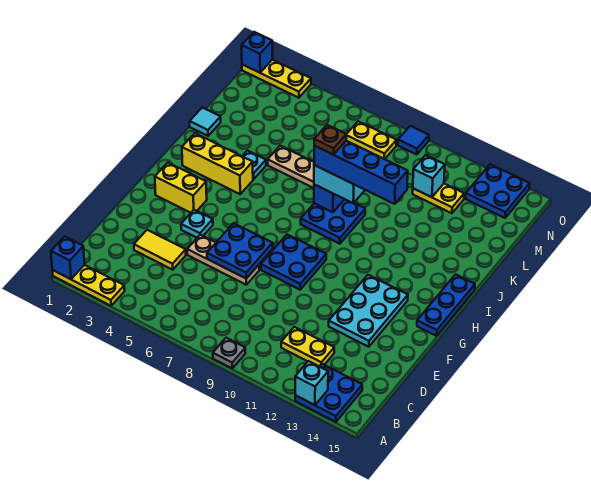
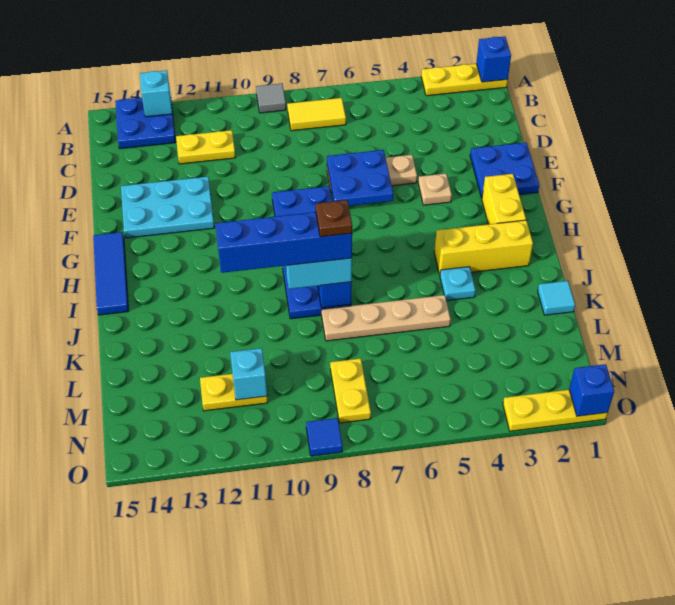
grey plate A9 level 1 -> grey tile A9 level 1
yellow tile D3:D4 level 1 -> yellow tile B7:B8 level 1
cyan plate E12:G13 level 1 -> cyan plate E12:F14 level 1
cyan plate F4 level 1 -> tan plate F4 level 1
yellow brick G2:G3 level 1 -> yellow brick G2:H2 level 1
blue plate G15:I15 level 1 -> blue tile G15:I15 level 1
yellow plate N7:N8 level 1 -> yellow plate M8:N8 level 1
blue plate N13:O14 level 1 -> blue plate E1:F2 level 1

